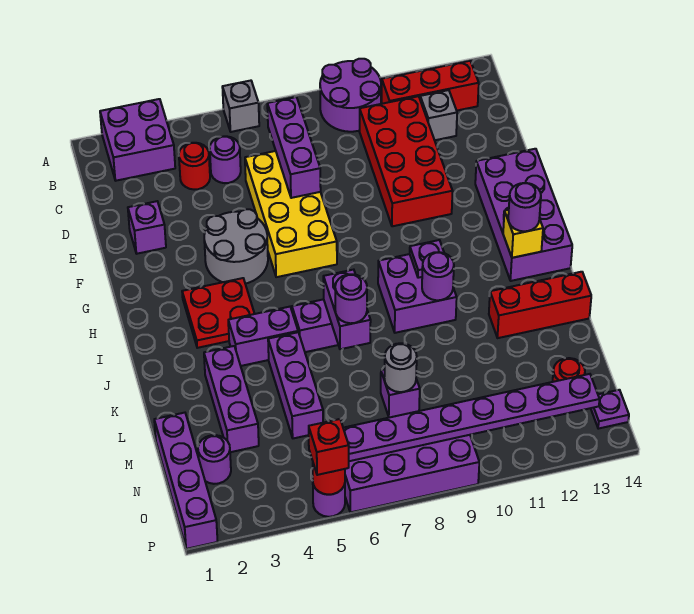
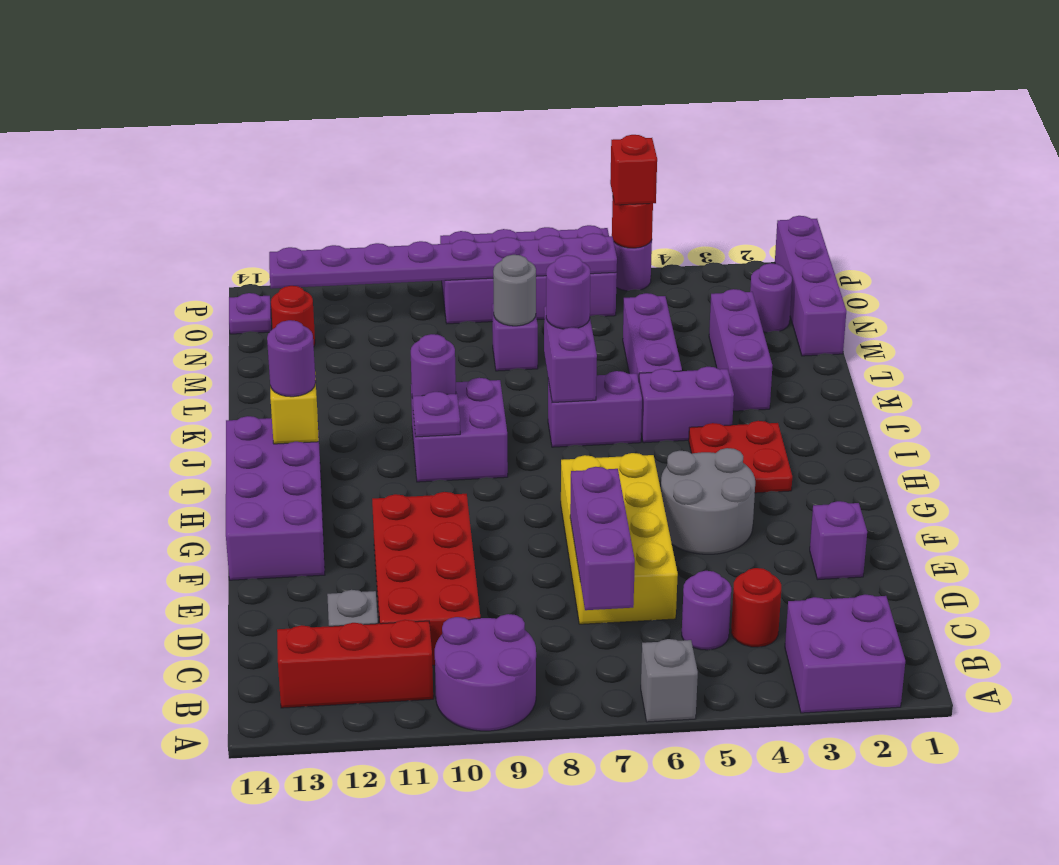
red brick K12:K14 level 1 -> none

